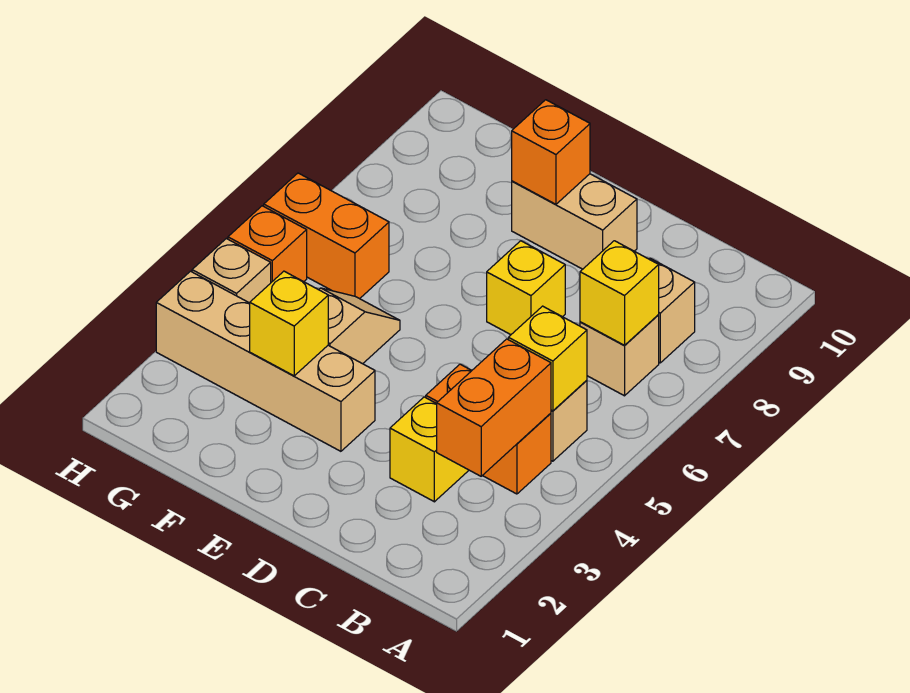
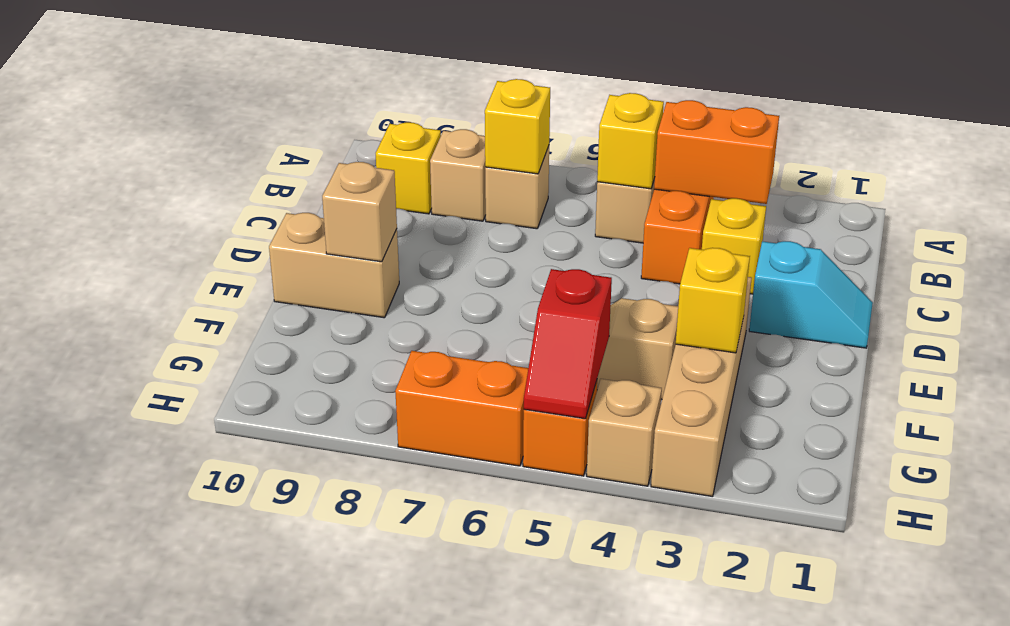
none -> cyan slope D1:D2 level 1 top 2
yellow brick D7 level 1 -> yellow brick B9 level 1
tan brick D9:E9 level 1 -> tan brick E9:E10 level 1
orange brick E9 level 2 -> tan brick E9 level 2
none -> red slope G5:H5 level 2 top G
orange brick G6:H6 level 1 -> orange brick H6:H7 level 1

